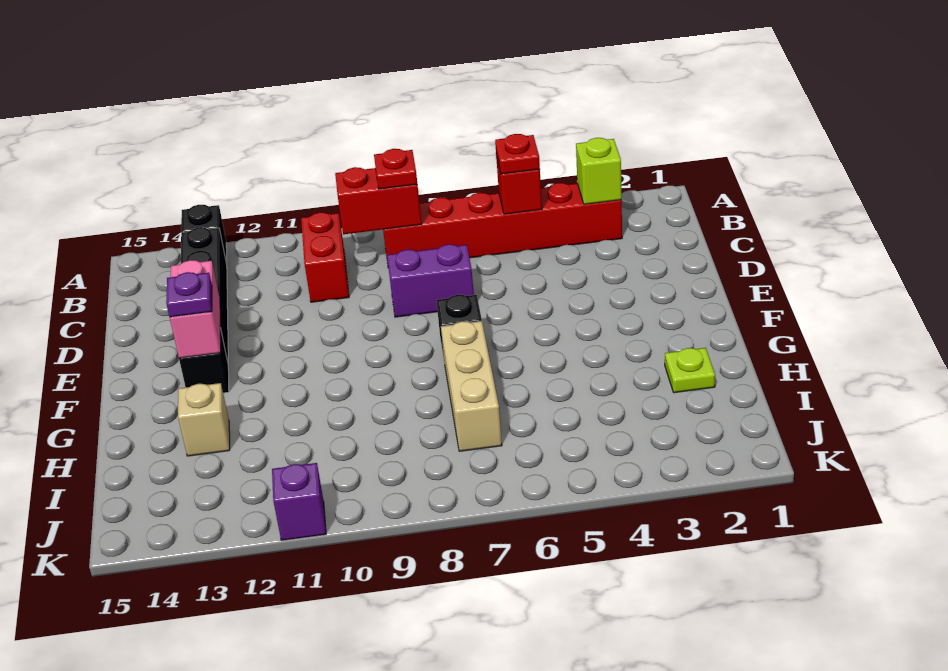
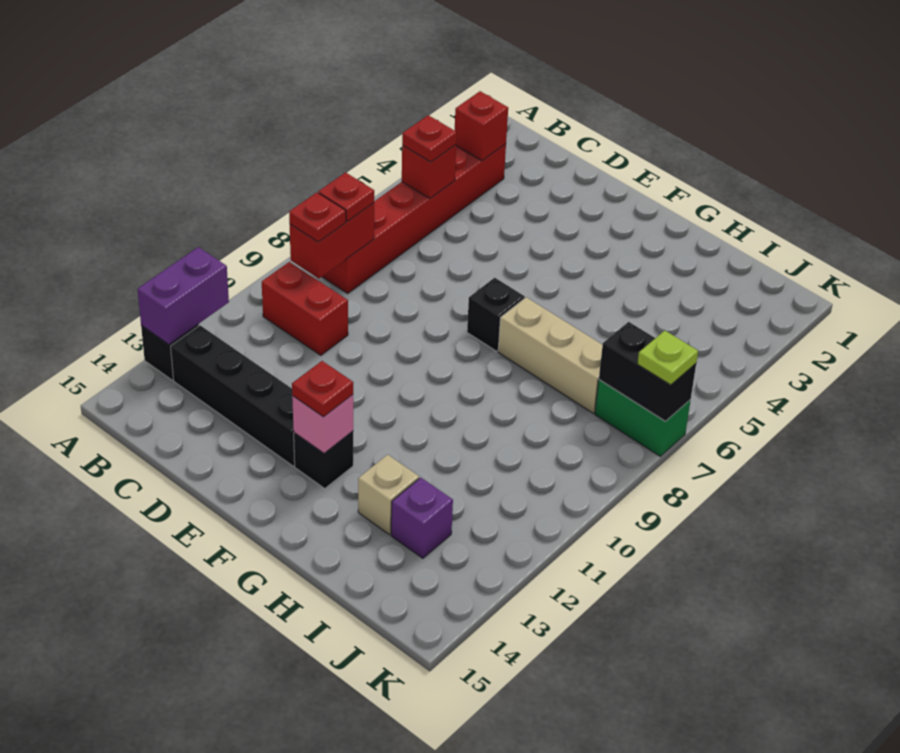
lime brick B3 level 2 -> red brick B3 level 2
none -> red plate B9 level 3
purple brick D7:D8 level 1 -> purple brick A12:A13 level 2
pink brick E13:F13 level 2 -> pink brick F13 level 2
purple plate F13 level 3 -> red plate F13 level 3
lime plate H2 level 1 -> lime plate K7 level 3
none -> green brick J7:K7 level 1
none -> black brick J7:K7 level 2
purple brick K11 level 1 -> purple brick I13 level 1

